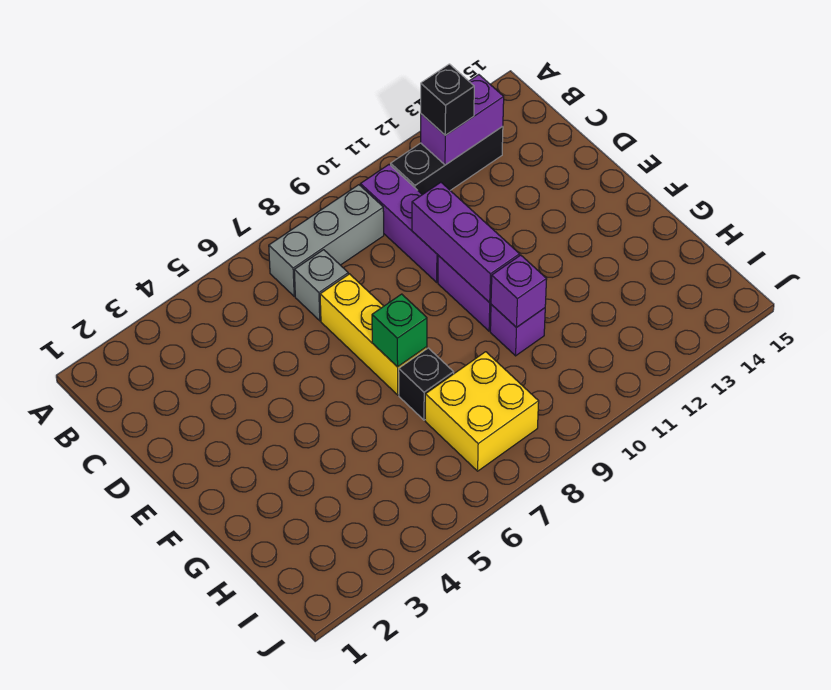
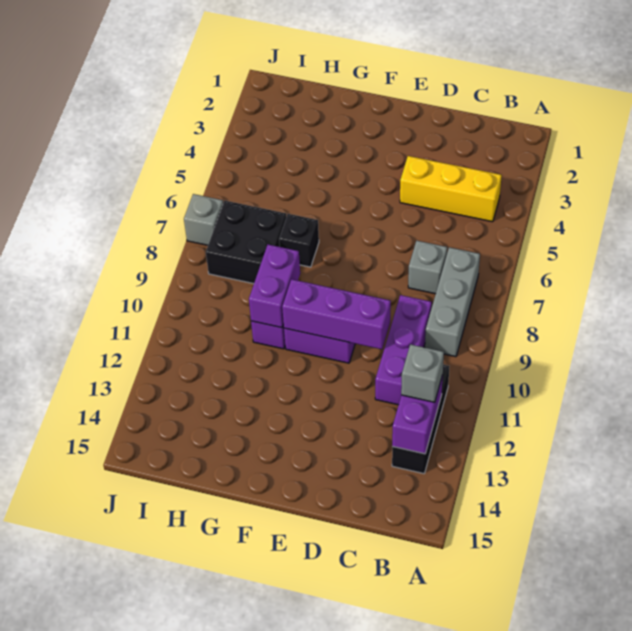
purple brick B10:D10 level 1 -> purple brick C9:C11 level 1
black brick B12 level 3 -> grey brick B12 level 3
yellow brick D7:F7 level 1 -> yellow brick B4:D4 level 1
green brick F7 level 2 -> none
purple brick G10 level 2 -> purple brick G9:G10 level 2
yellow brick H7:I8 level 1 -> black brick H7:I8 level 1
none -> grey brick J7 level 1

